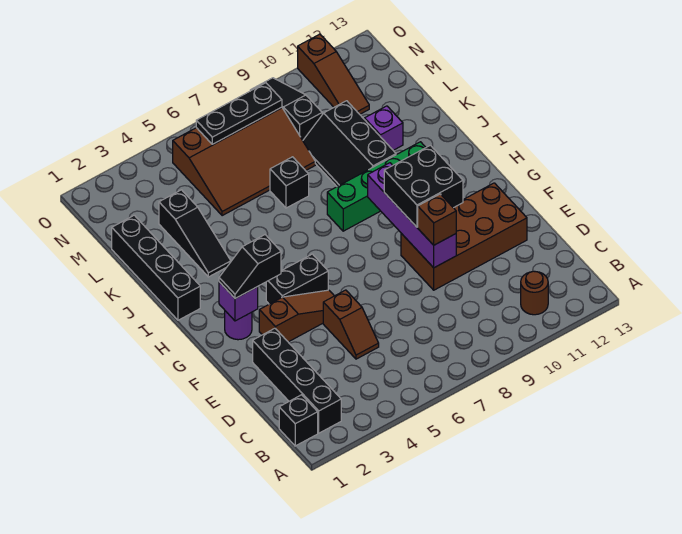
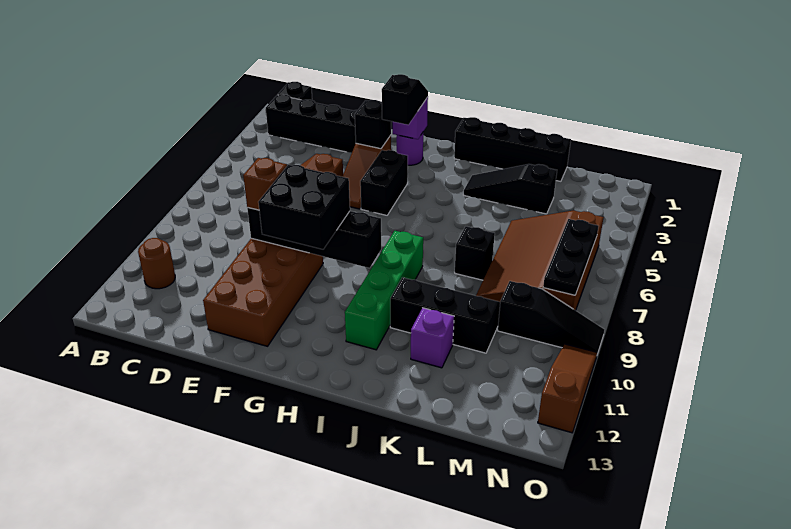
purple brick E9:H9 level 2 -> black brick E9:H9 level 2
none -> black brick F3 level 2
brown slope M11:O11 level 1 top O -> brown slope O10:O12 level 1 top 12

